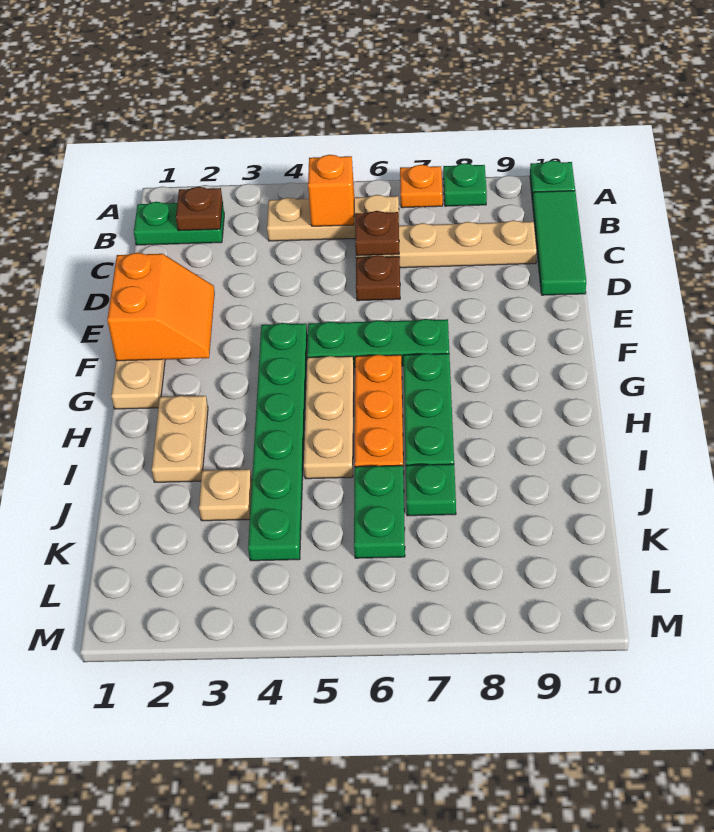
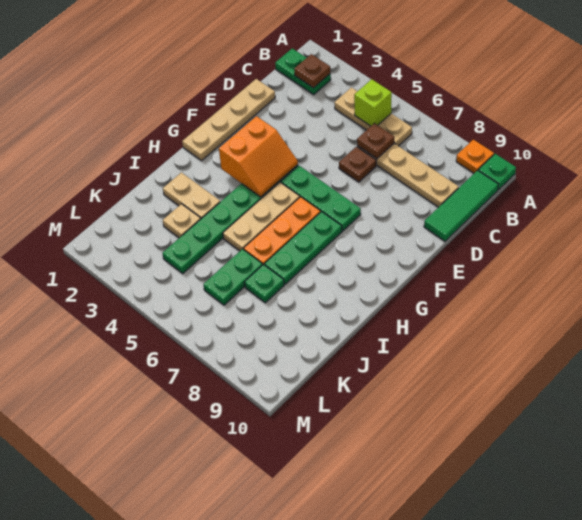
orange plate A7 level 1 -> orange plate A9 level 1
green plate A8 level 1 -> none
orange brick B5 level 2 -> lime brick B5 level 2
orange slope E1:F2 level 2 top 1 -> orange slope F3:G4 level 2 top 3
tan plate H2:I2 level 1 -> tan plate I2:I3 level 1

